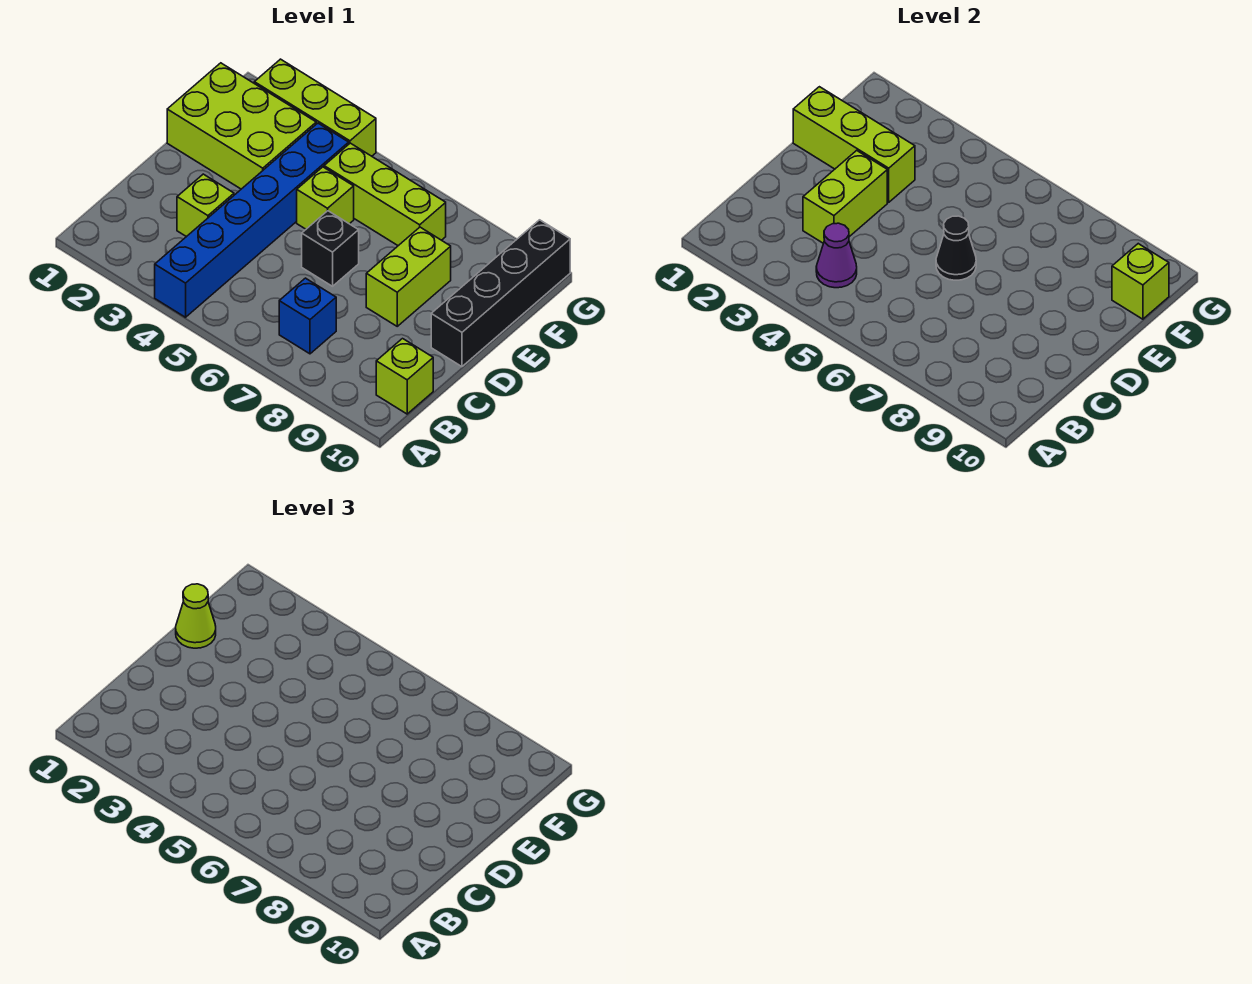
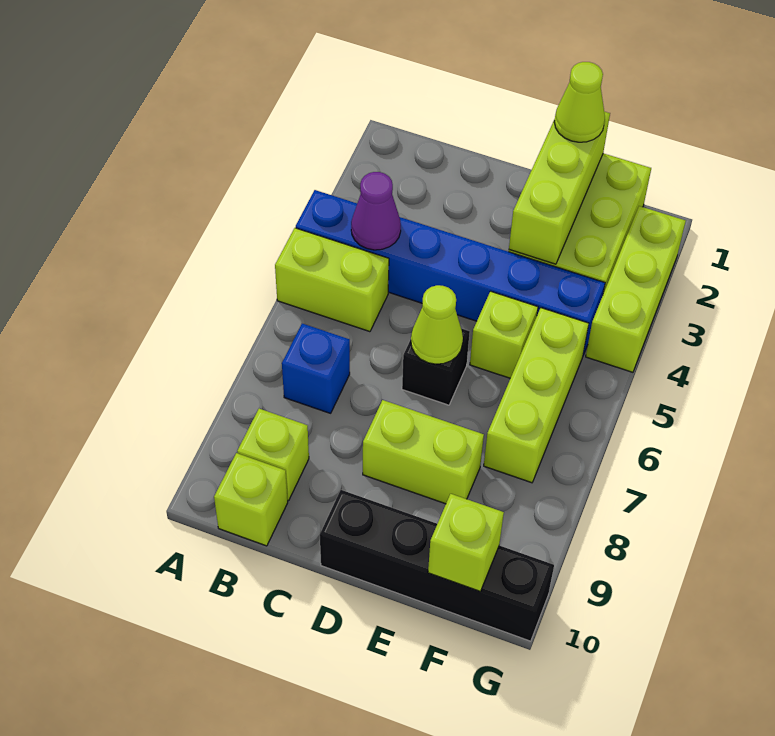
lime brick C3 level 1 -> lime brick B9 level 1
lime brick C3:D3 level 2 -> lime brick A5:B5 level 1
black cone D6 level 2 -> lime cone D6 level 2

